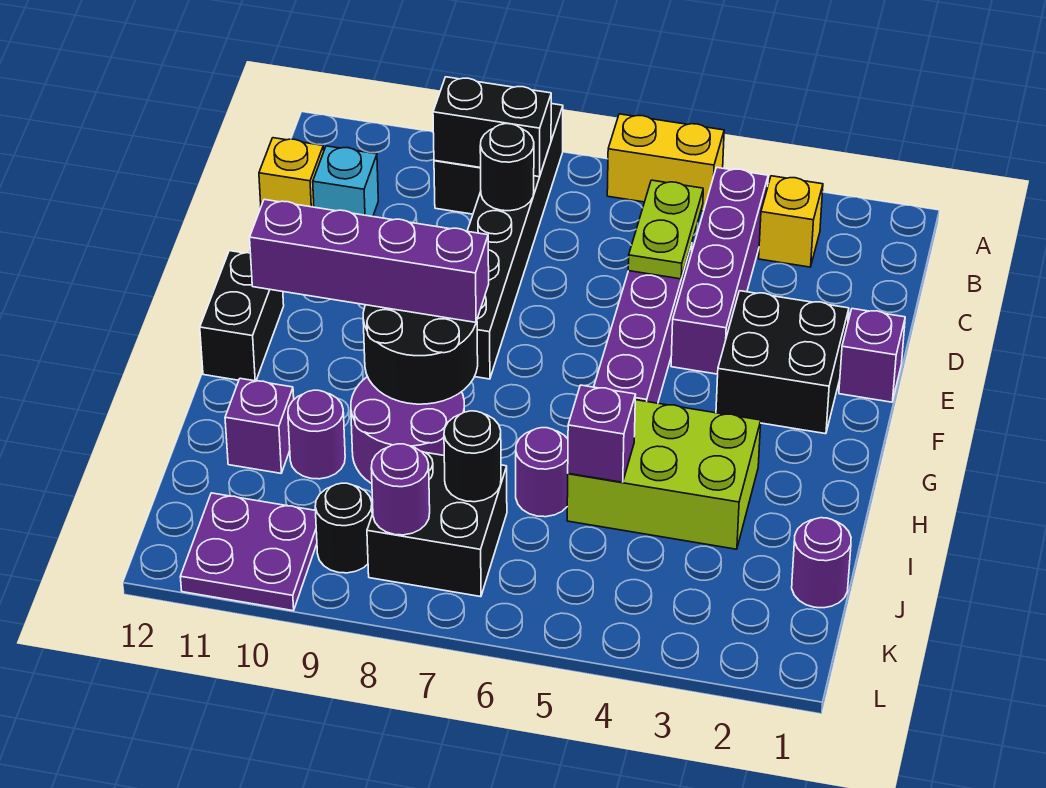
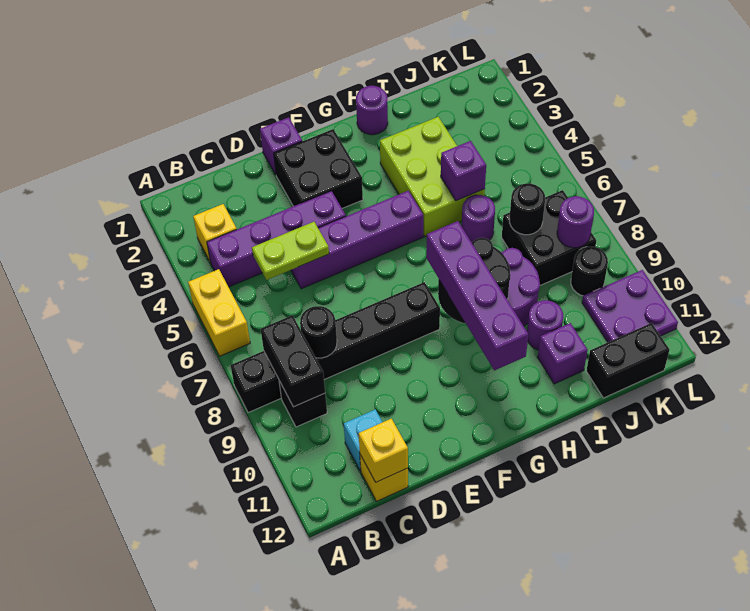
none -> yellow brick C12 level 2
black brick F12:G12 level 1 -> black brick J12:K12 level 1
purple round brick J1 level 1 -> purple round brick H1 level 1

